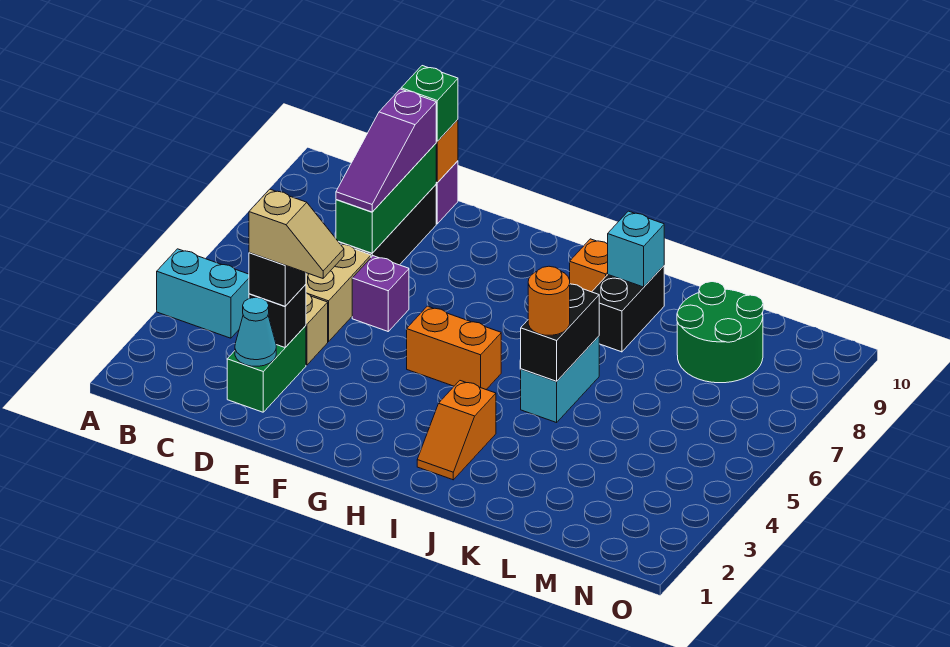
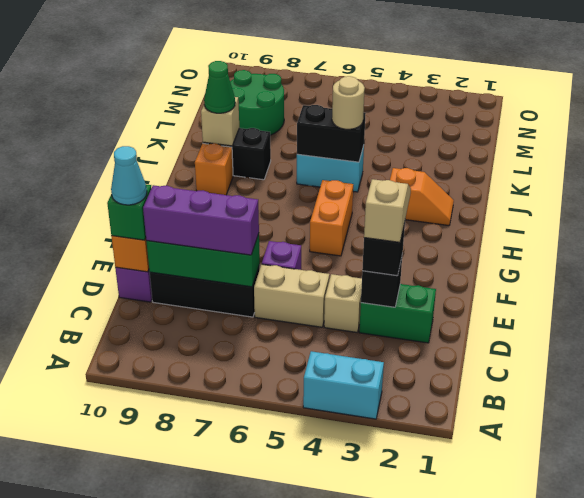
cyan brick A4:B4 level 1 -> cyan brick A3:A4 level 1
cyan cone D2 level 2 -> cyan cone D10 level 4
purple slope D7:D9 level 3 top 9 -> purple brick D7:D9 level 3
orange round brick J5 level 3 -> tan round brick J5 level 3
cyan brick J9 level 2 -> tan brick J9 level 2
none -> green cone J9 level 3

